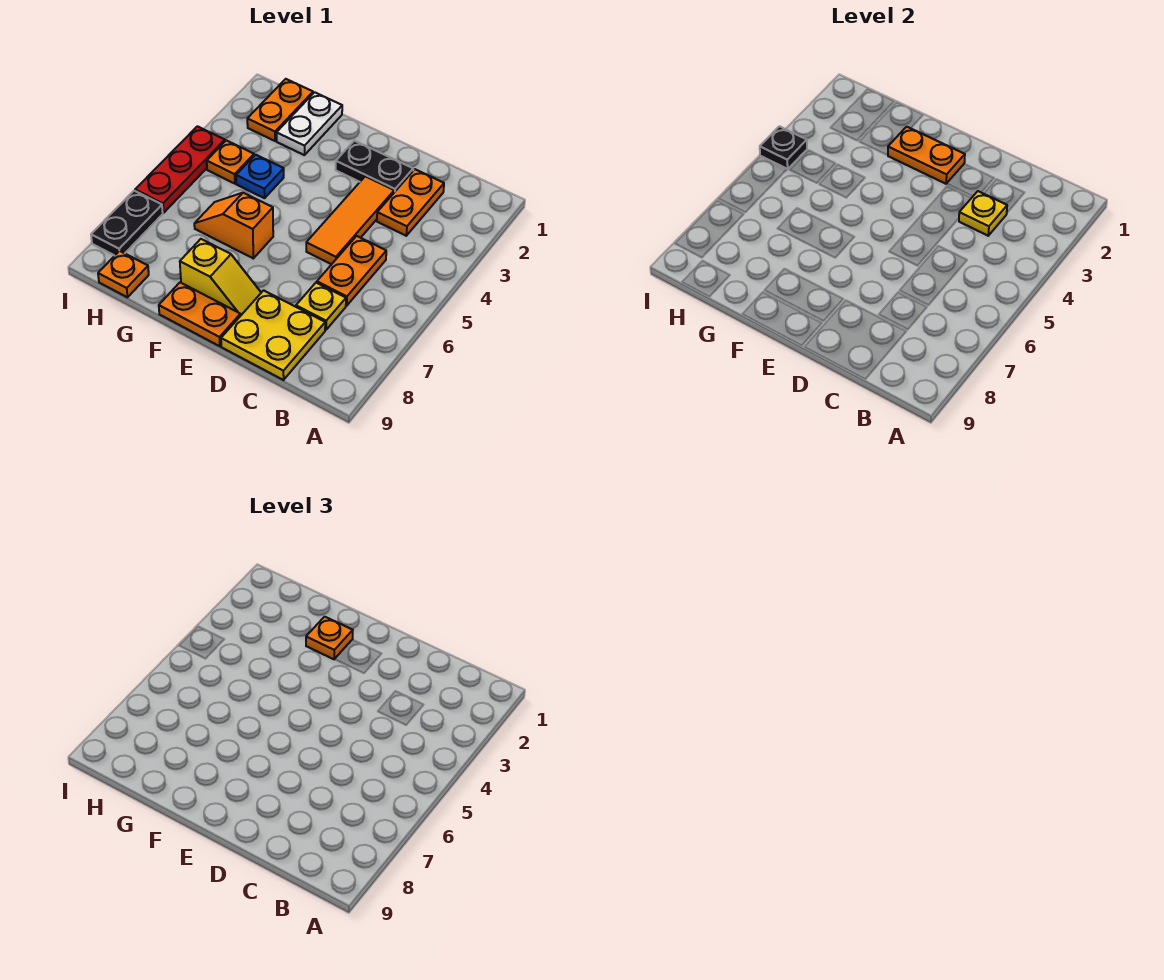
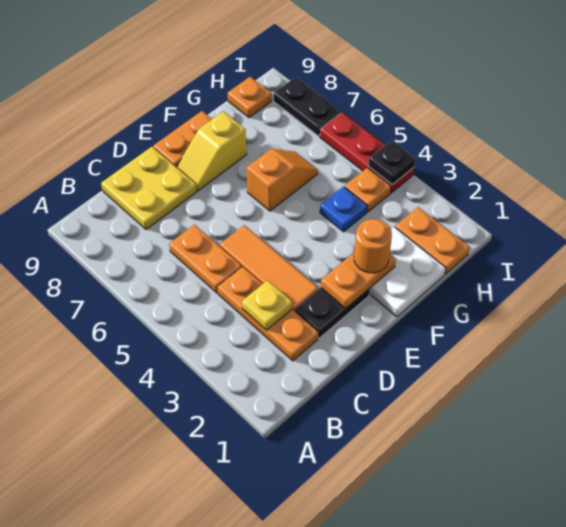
orange plate C2:C3 level 1 -> orange plate C2:C4 level 1
yellow plate C7 level 1 -> none
orange plate F2 level 3 -> orange round brick F2 level 3
white plate G1:G2 level 1 -> white plate F1:G2 level 1

